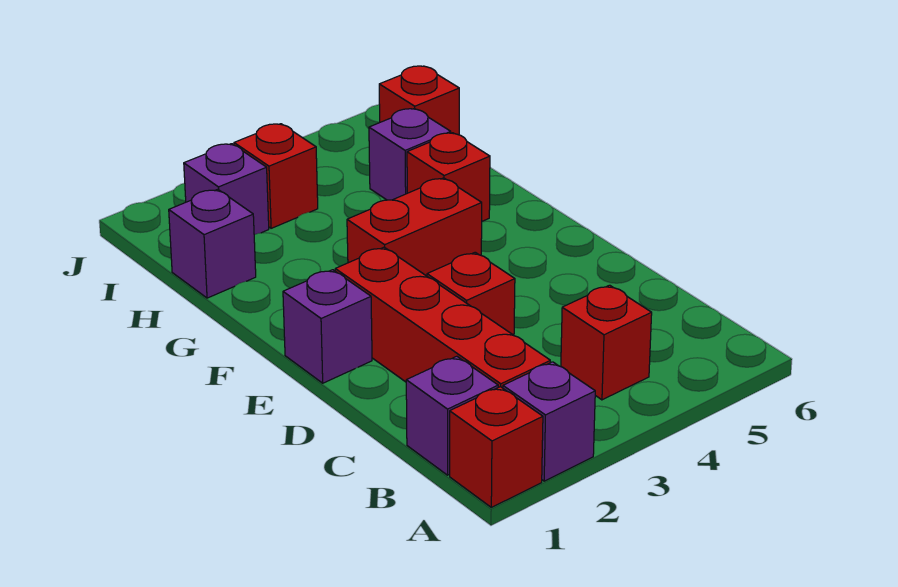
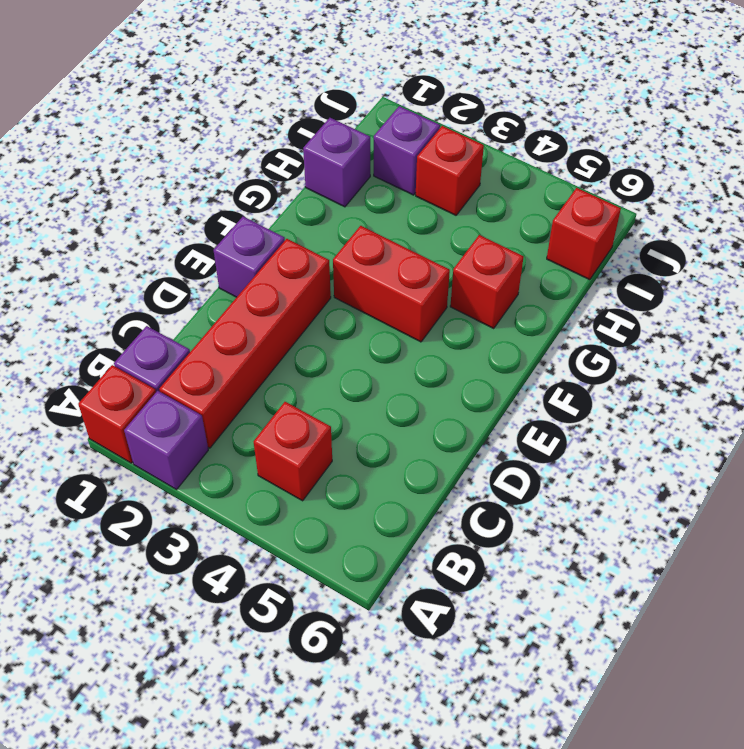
red brick D3 level 1 -> none
purple brick H5 level 1 -> none

